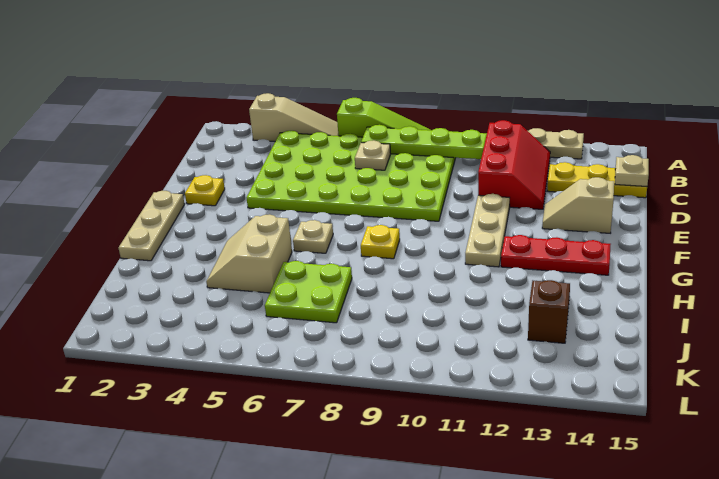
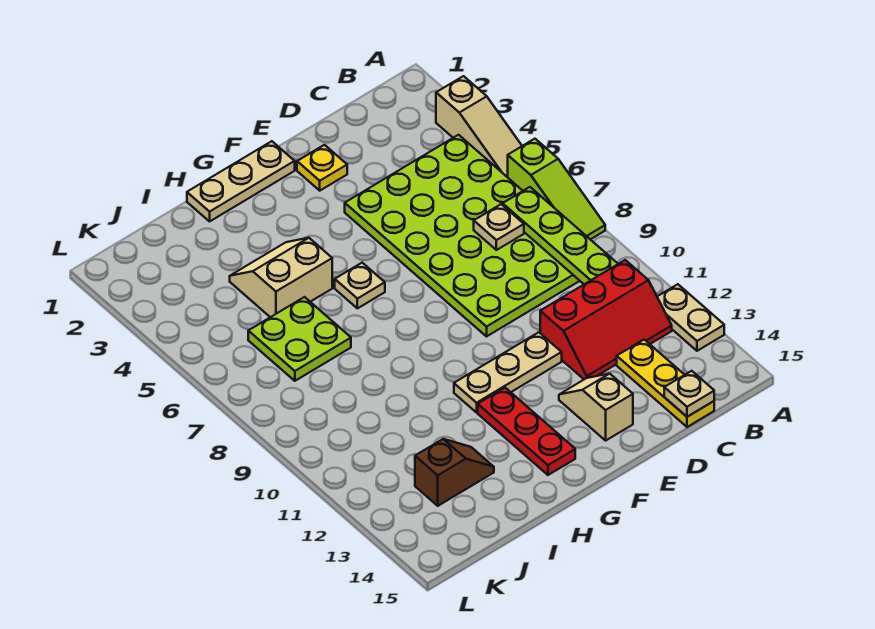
yellow plate G8 level 1 -> none

